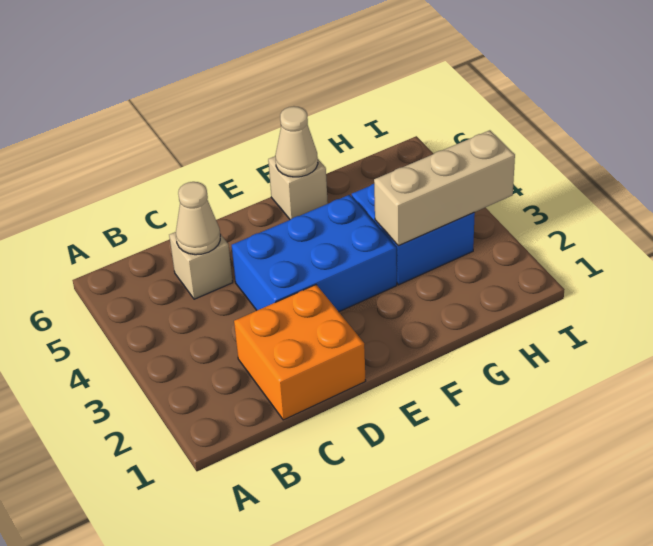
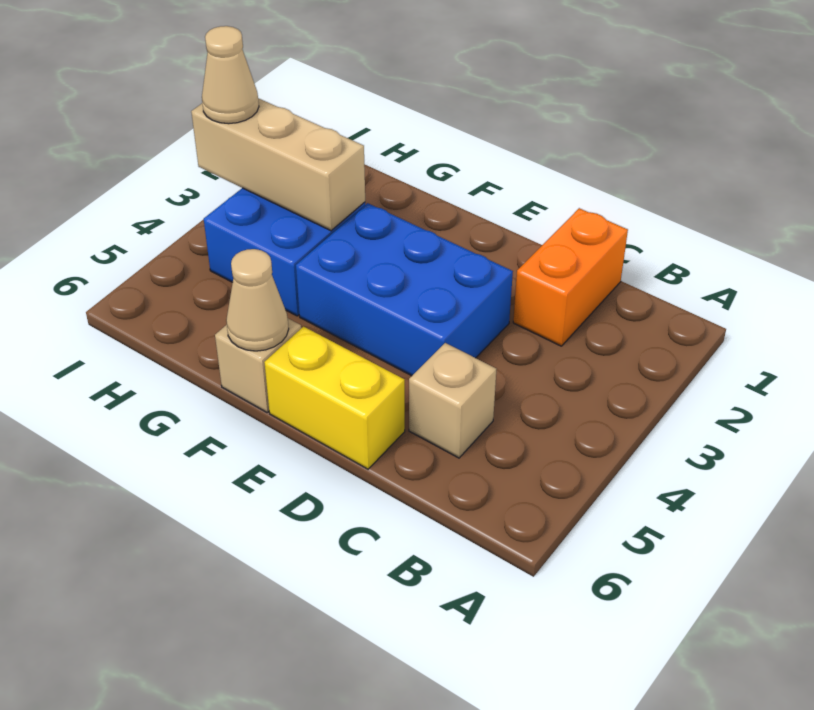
orange brick C1:D2 level 1 -> orange brick C1:C2 level 1
tan cone C5 level 2 -> tan cone I3 level 3
none -> yellow brick D6:E6 level 1

